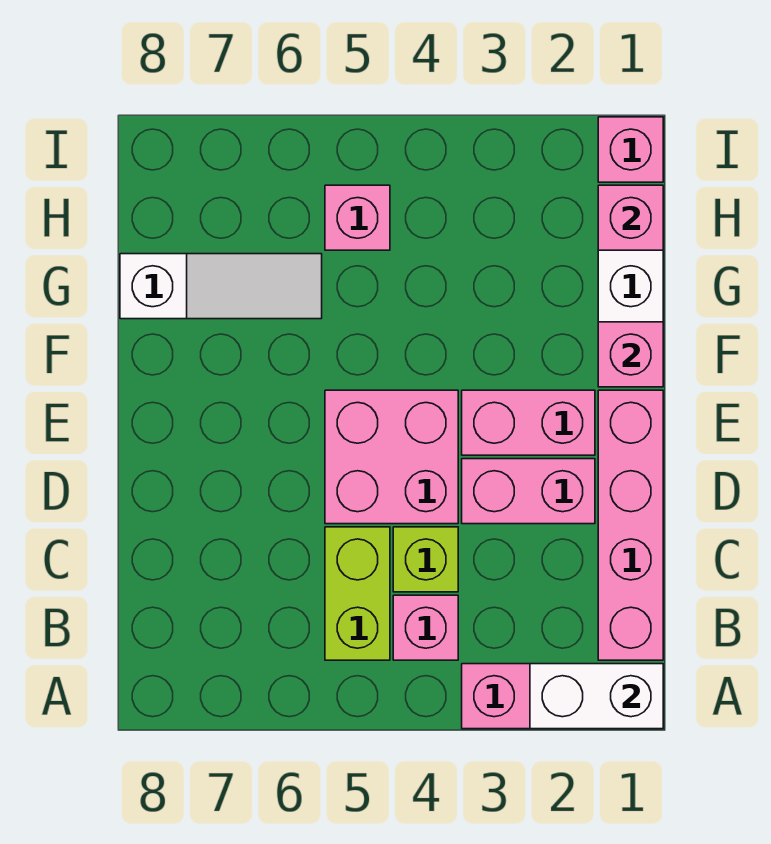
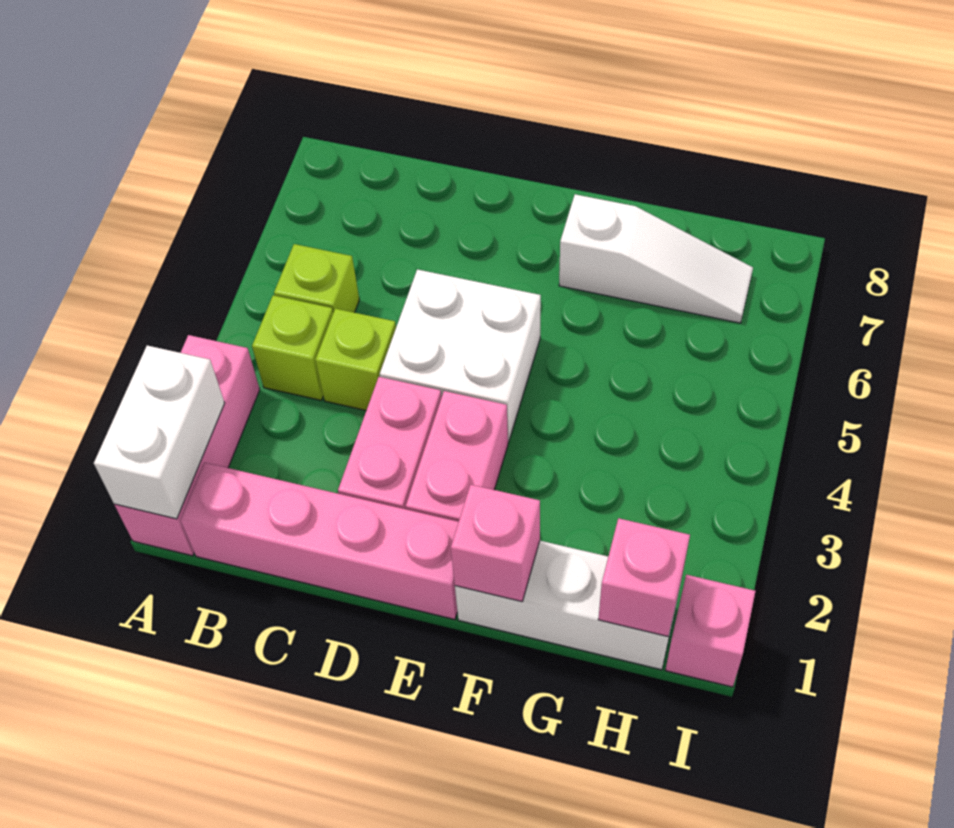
pink brick B4 level 1 -> lime brick B4 level 1
lime brick B5:C5 level 1 -> lime brick B5 level 1
pink brick D4:E5 level 1 -> white brick D4:E5 level 1
white slope G6:G8 level 1 top 8 -> white slope F7:H7 level 1 top F
pink brick H5 level 1 -> none

